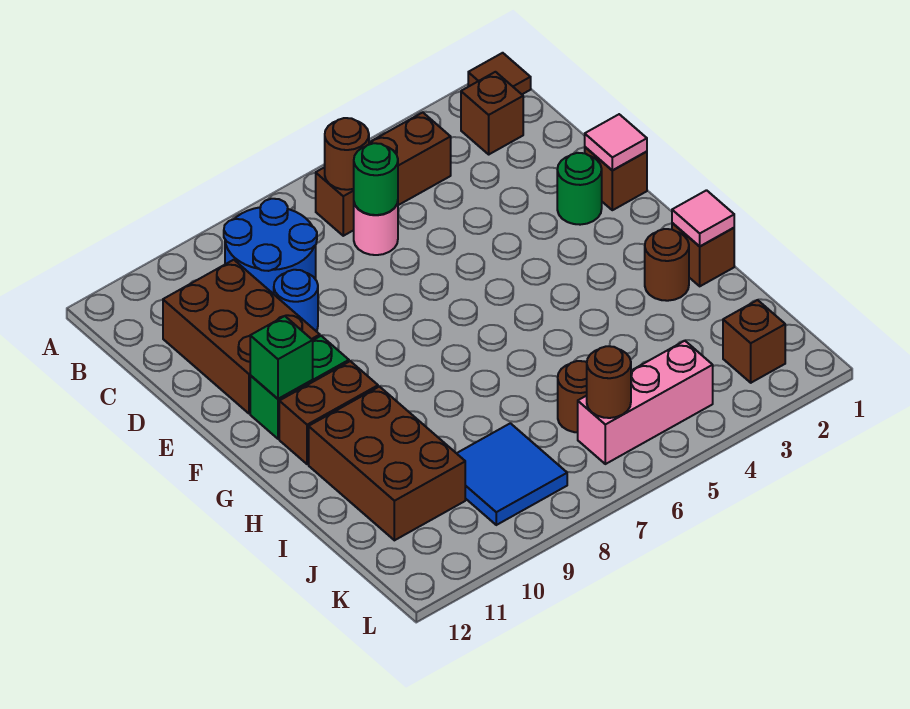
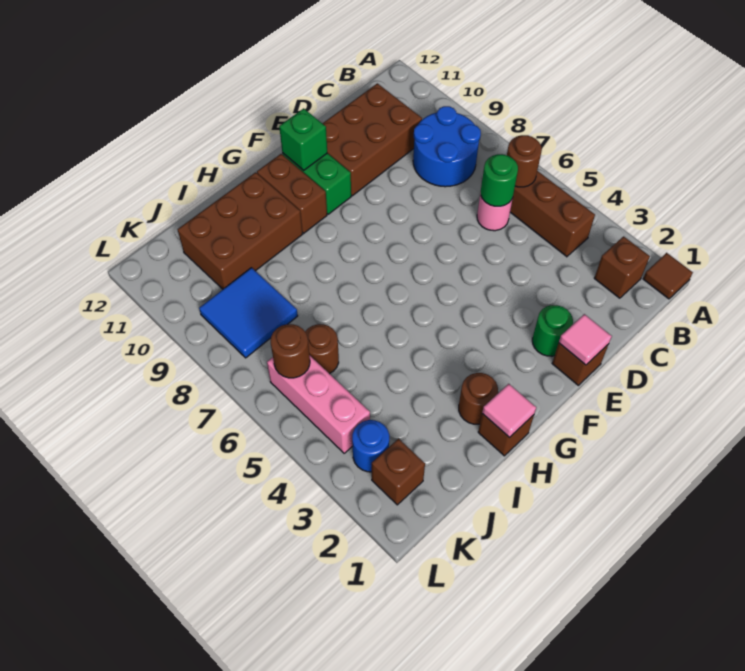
blue round brick D9 level 1 -> blue round brick K3 level 1

